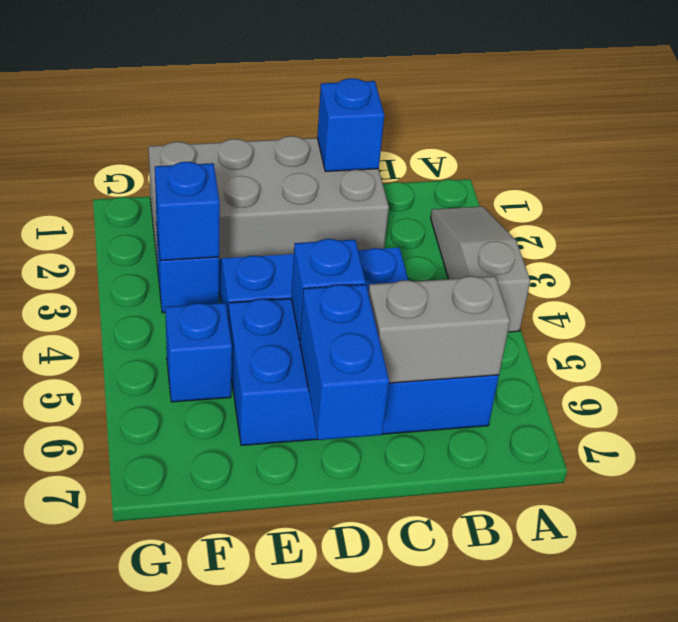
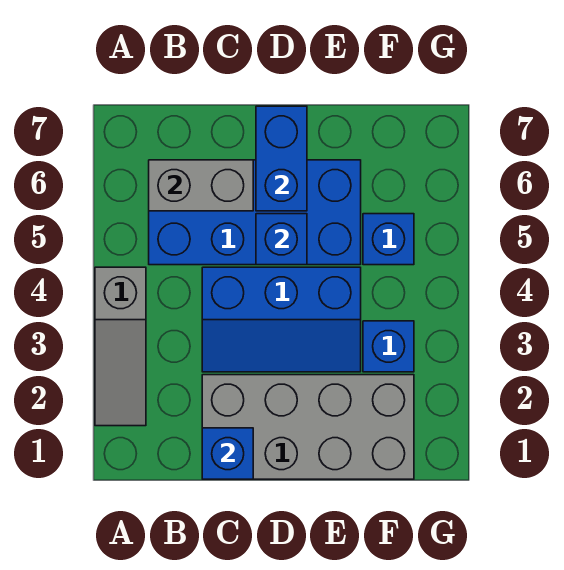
blue brick F3 level 2 -> none

